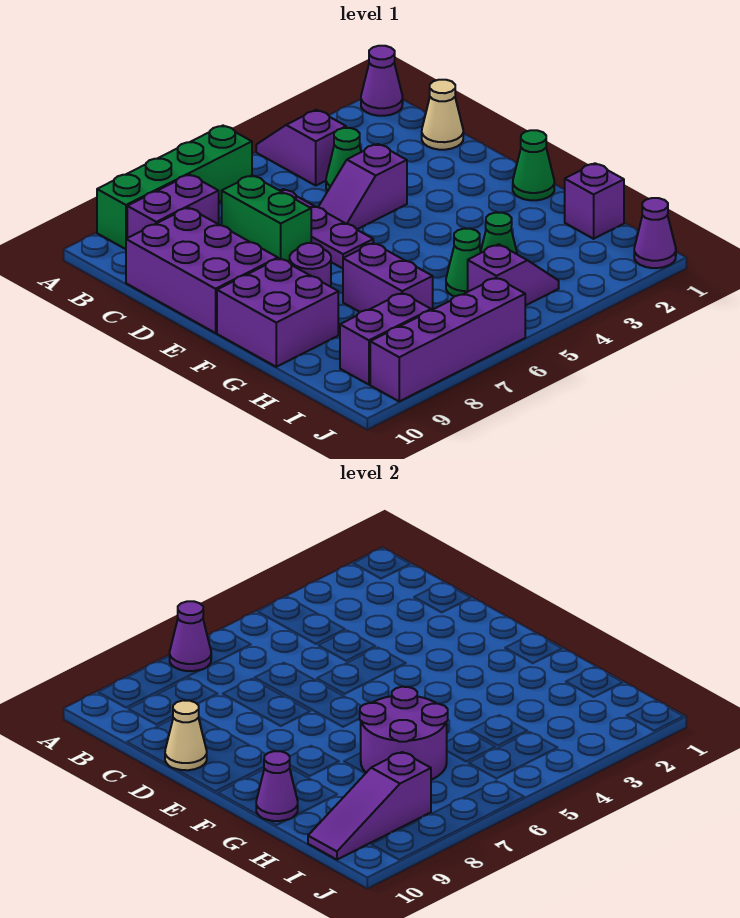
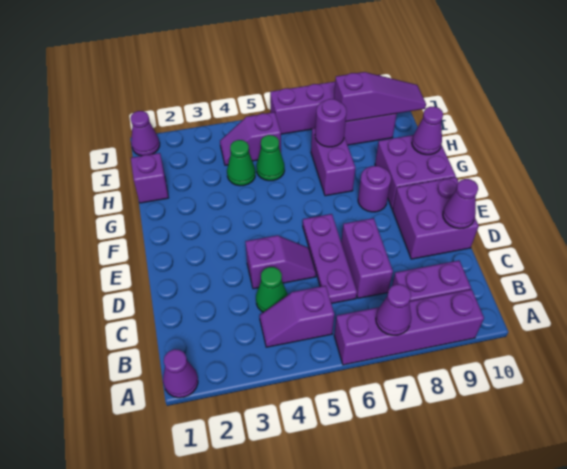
purple slope A4:B4 level 1 top B -> purple slope B4:B5 level 1 top 5
green brick A6:A9 level 1 -> purple brick A6:A9 level 1
tan cone C1 level 1 -> none
green brick C7:D7 level 1 -> purple brick C7:D7 level 1
purple brick C9:E10 level 1 -> purple brick D9:E10 level 1
tan cone D10 level 2 -> purple cone D10 level 2
green cone F1 level 1 -> none
purple round brick G6:H7 level 2 -> purple round brick H7 level 2

